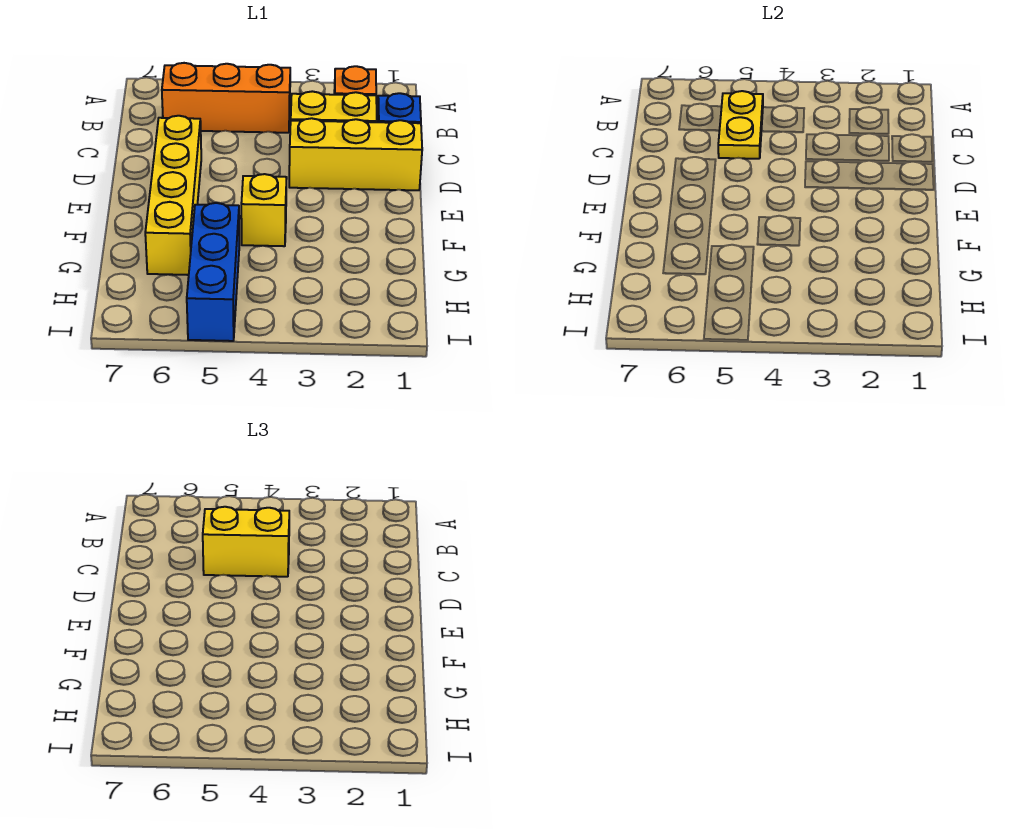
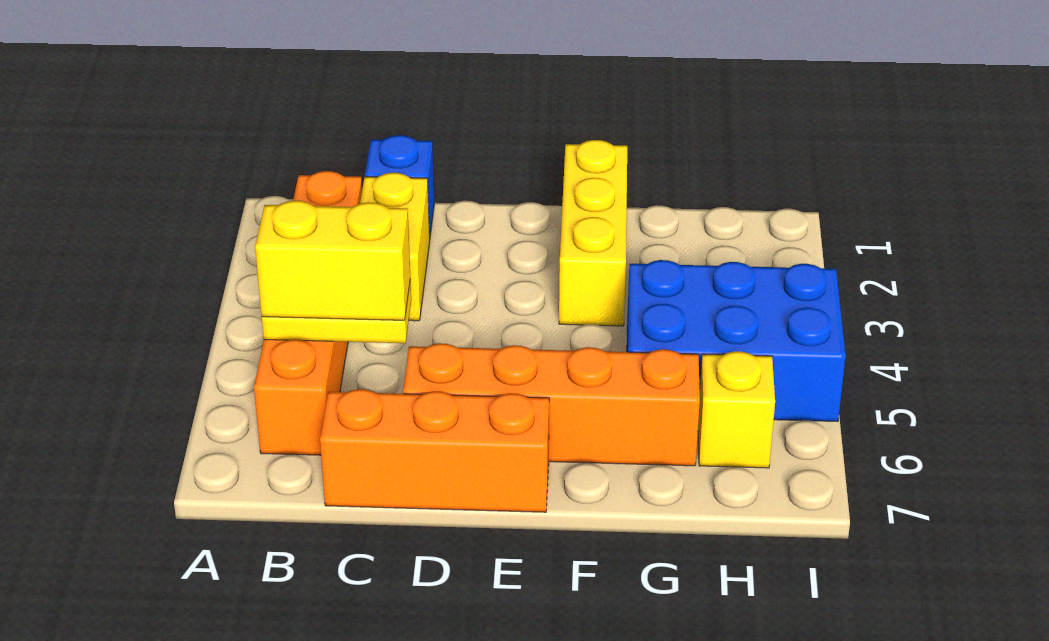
yellow brick C4:C5 level 3 -> yellow brick B5:C5 level 3
none -> orange brick C7:E7 level 1
yellow brick D1:D3 level 1 -> yellow brick F1:F3 level 1
yellow brick D6:G6 level 1 -> orange brick D6:G6 level 1
yellow brick F4 level 1 -> yellow brick H6 level 1
blue brick G5:I5 level 1 -> blue brick G4:I5 level 1

